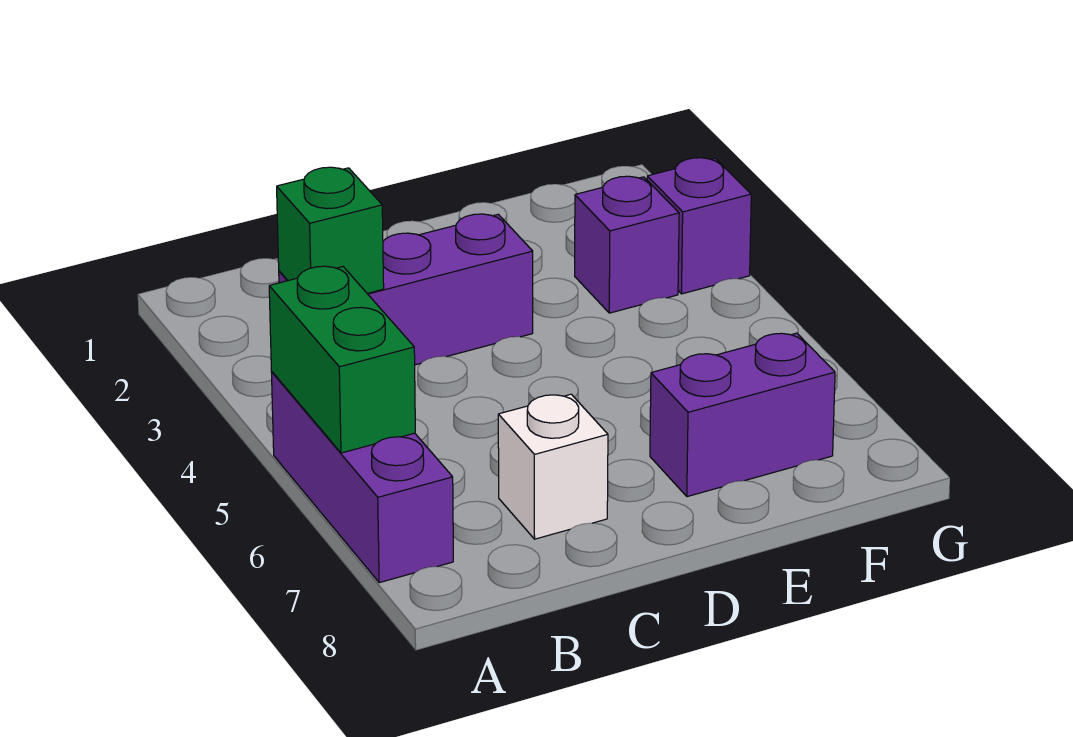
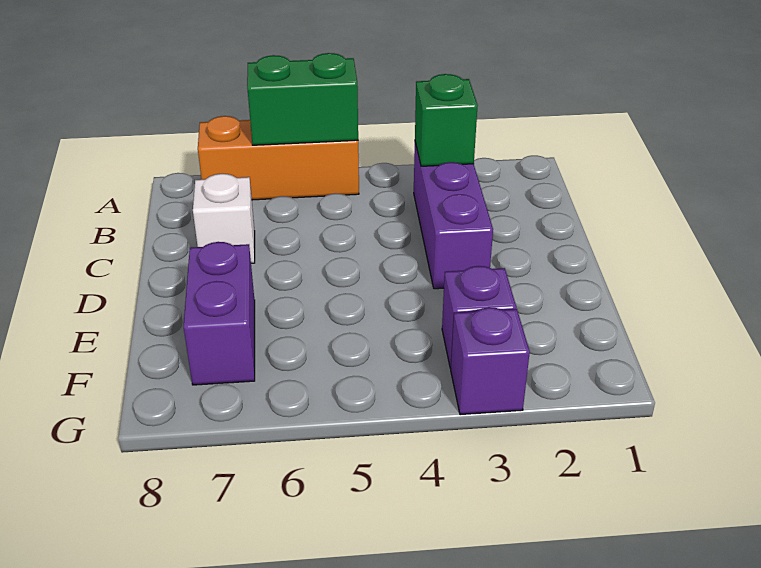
purple brick A5:A7 level 1 -> orange brick A5:A7 level 1

